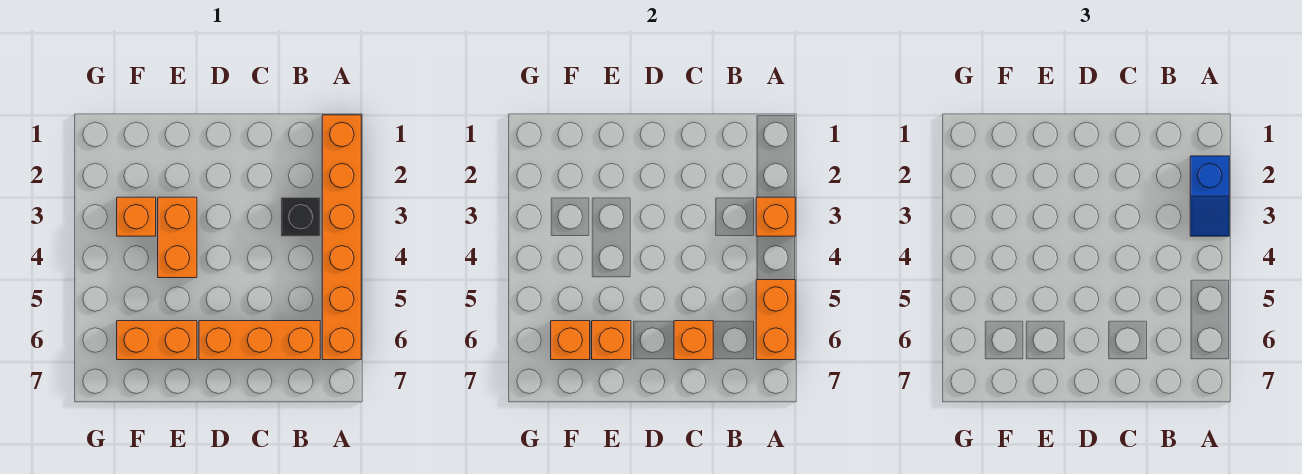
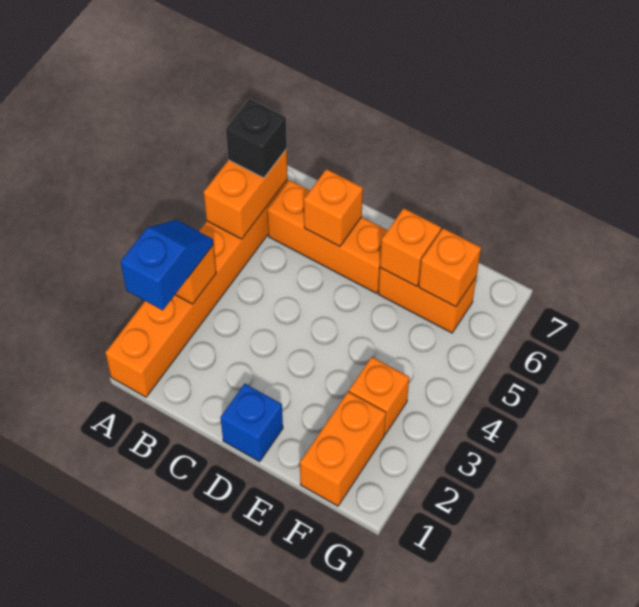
black brick B3 level 1 -> black brick A6 level 3
none -> blue brick D1 level 1
orange brick E3:E4 level 1 -> orange brick F1:F2 level 1

